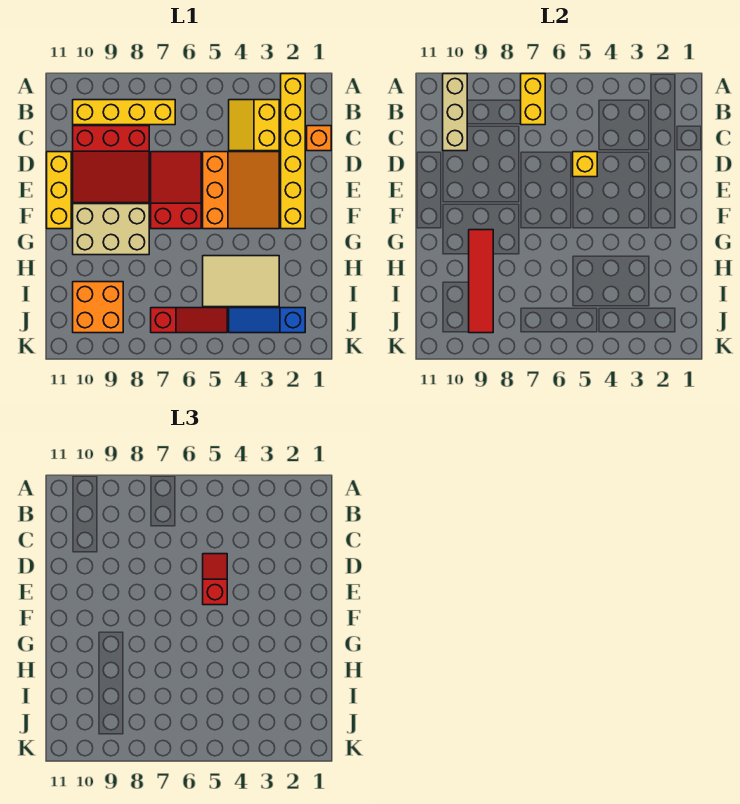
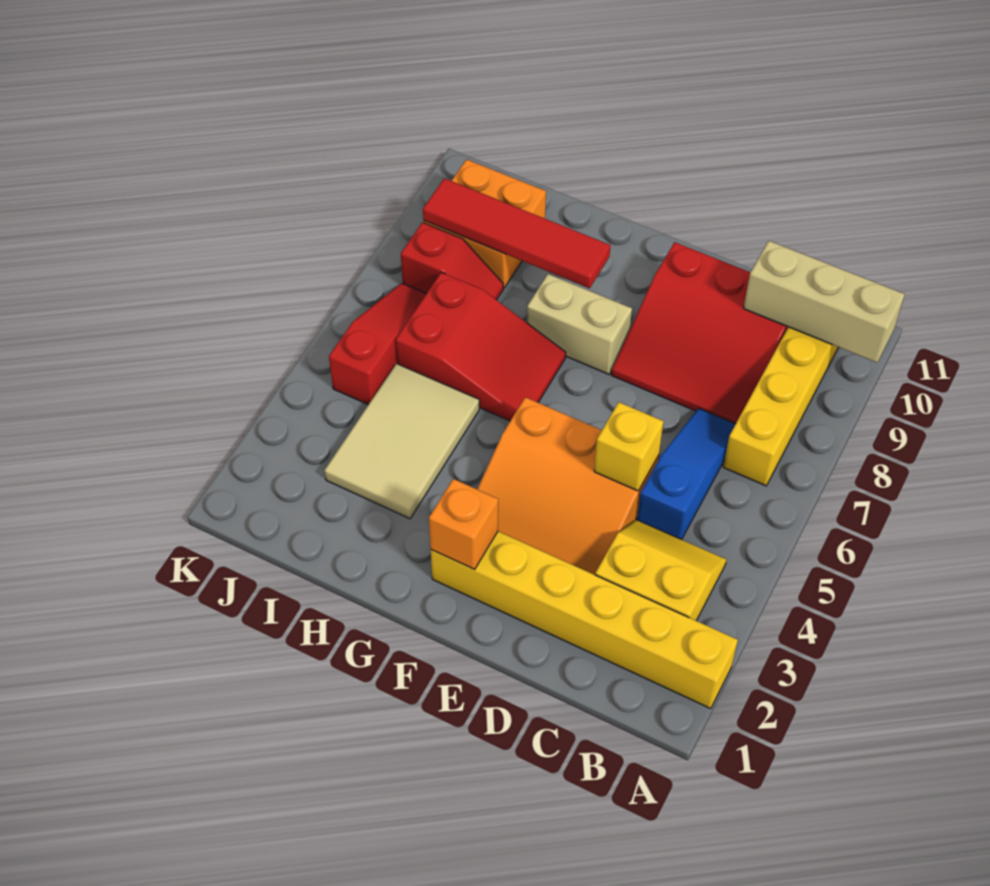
yellow brick A7:B7 level 2 -> none
orange brick C1 level 1 -> orange brick F2 level 2
red slope C8:E10 level 1 top C -> red slope C8:E10 level 1 top 10
red slope D5:E5 level 3 top E -> red slope I8:J8 level 1 top J
red slope D6:F7 level 1 top F -> red slope G6:I7 level 1 top I
yellow brick D11:F11 level 1 -> none
tan brick F8:G10 level 1 -> tan brick F8:G8 level 1
blue slope J2:J4 level 1 top 2 -> blue slope C5:C7 level 1 top 5
red slope J5:J7 level 1 top 7 -> red slope J5:J7 level 1 top 5

